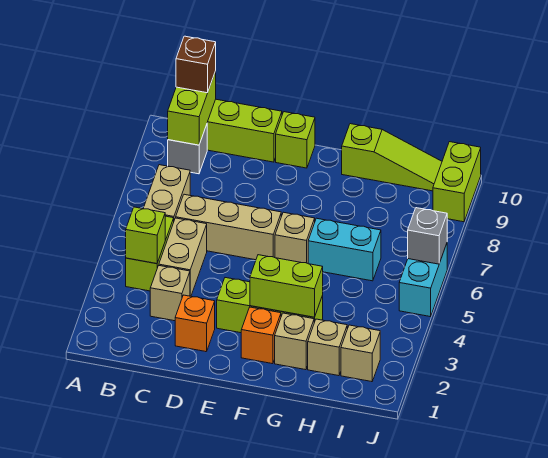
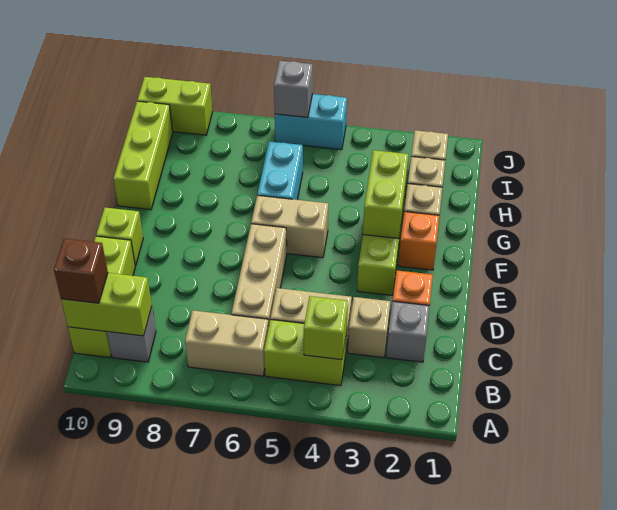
none -> grey brick C2 level 1
tan brick F6 level 1 -> tan brick F5:F6 level 1
lime slope G10:I10 level 1 top G -> lime brick G10:I10 level 1

